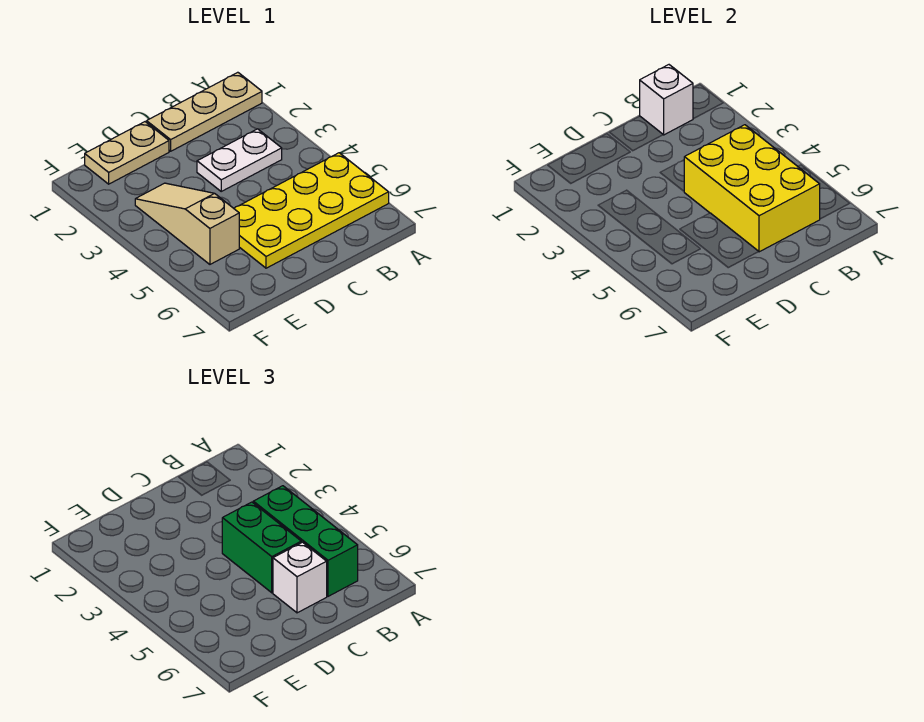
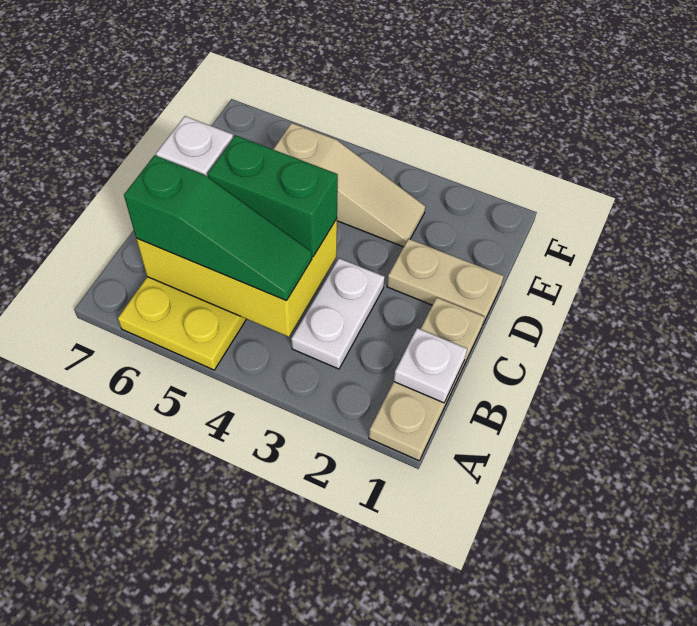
white brick B1 level 2 -> white plate B1 level 2
green brick B4:B6 level 3 -> green slope B4:B6 level 3 top 6
tan plate D1:E1 level 1 -> tan plate D1:D2 level 1

